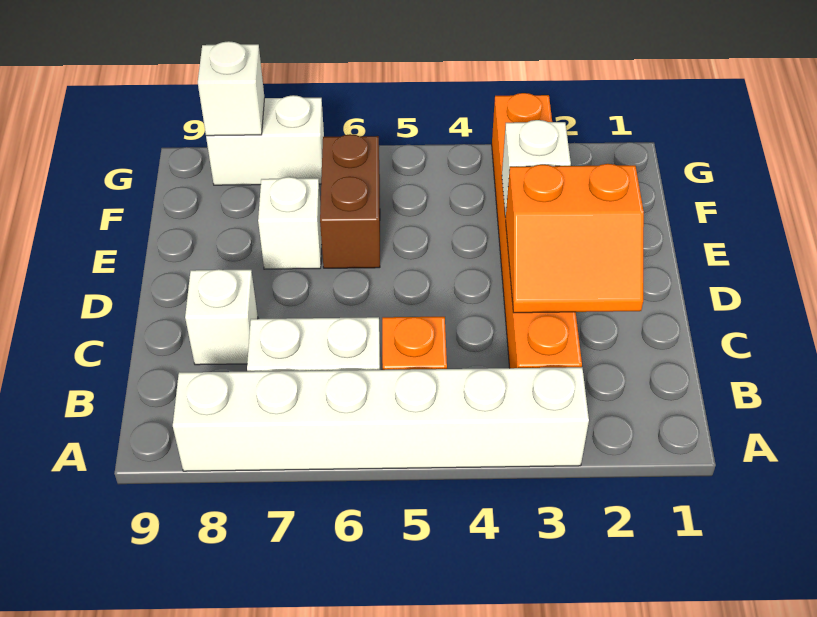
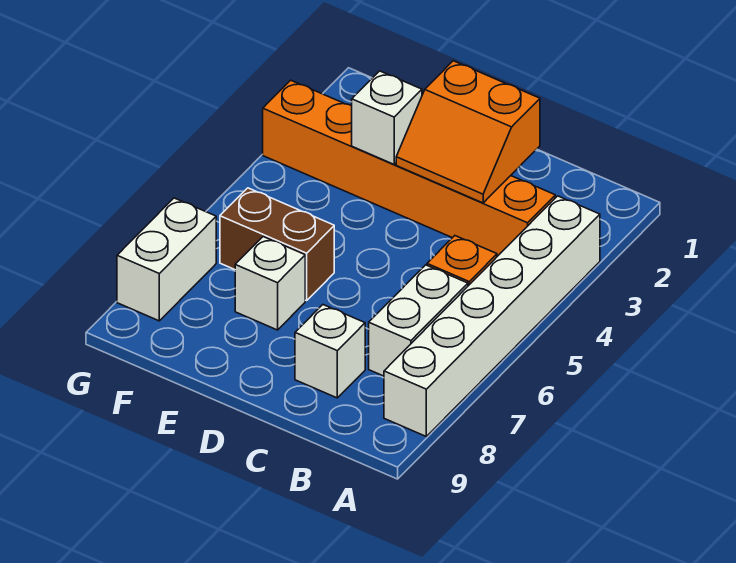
orange slope C2:D3 level 2 top D -> orange slope C2:D3 level 2 top 2
white brick G8 level 2 -> none

